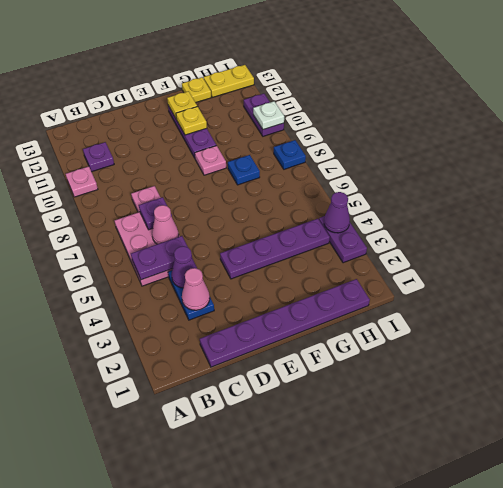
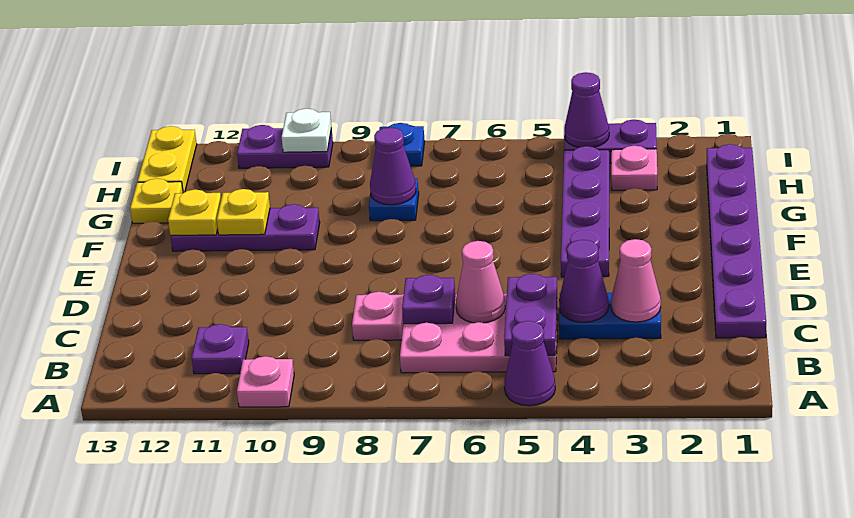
none -> purple cone A5 level 1
pink plate F9 level 1 -> pink plate H3 level 1
none -> purple cone G8 level 2

